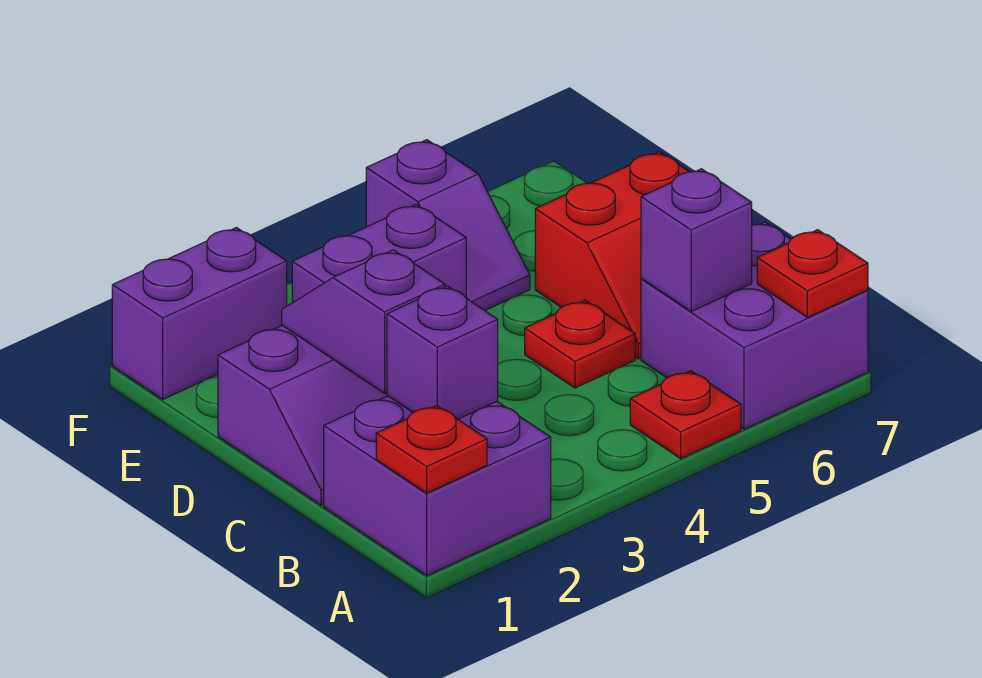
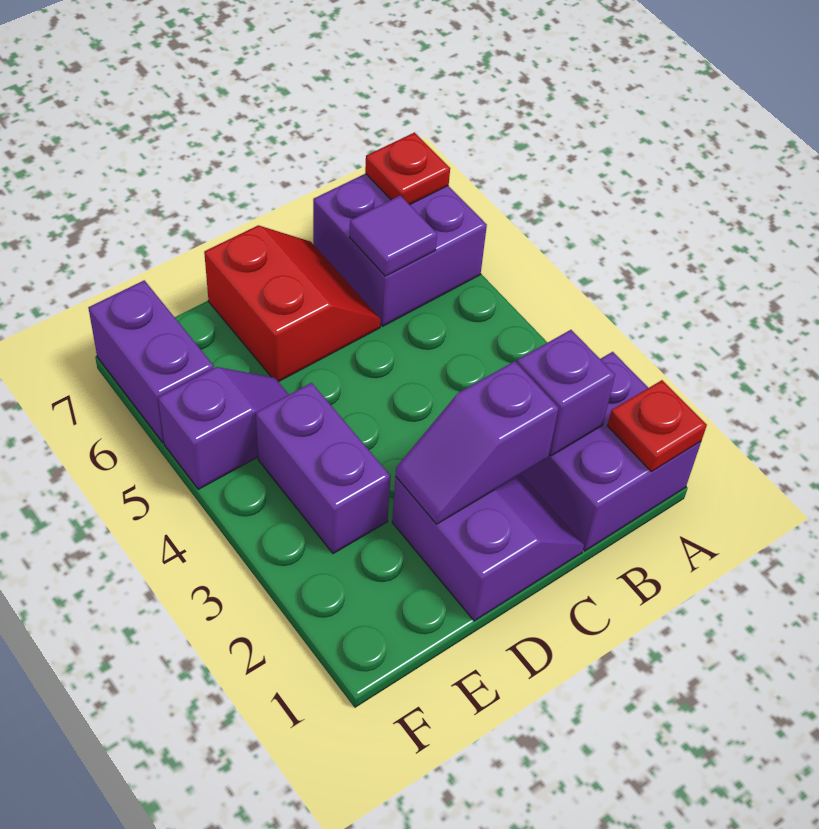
red plate A5 level 1 -> none
purple brick B6 level 2 -> purple tile B6 level 2
red plate C5 level 1 -> none
purple brick F1:F2 level 1 -> purple brick F6:F7 level 1

